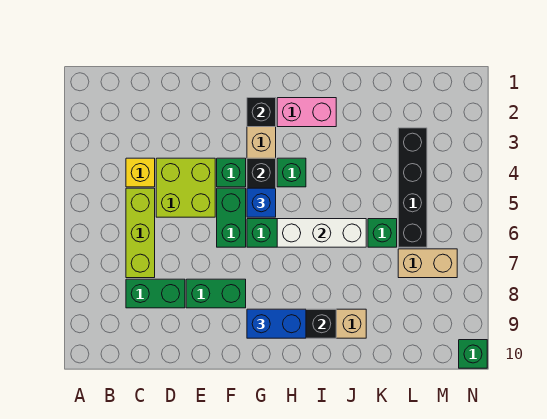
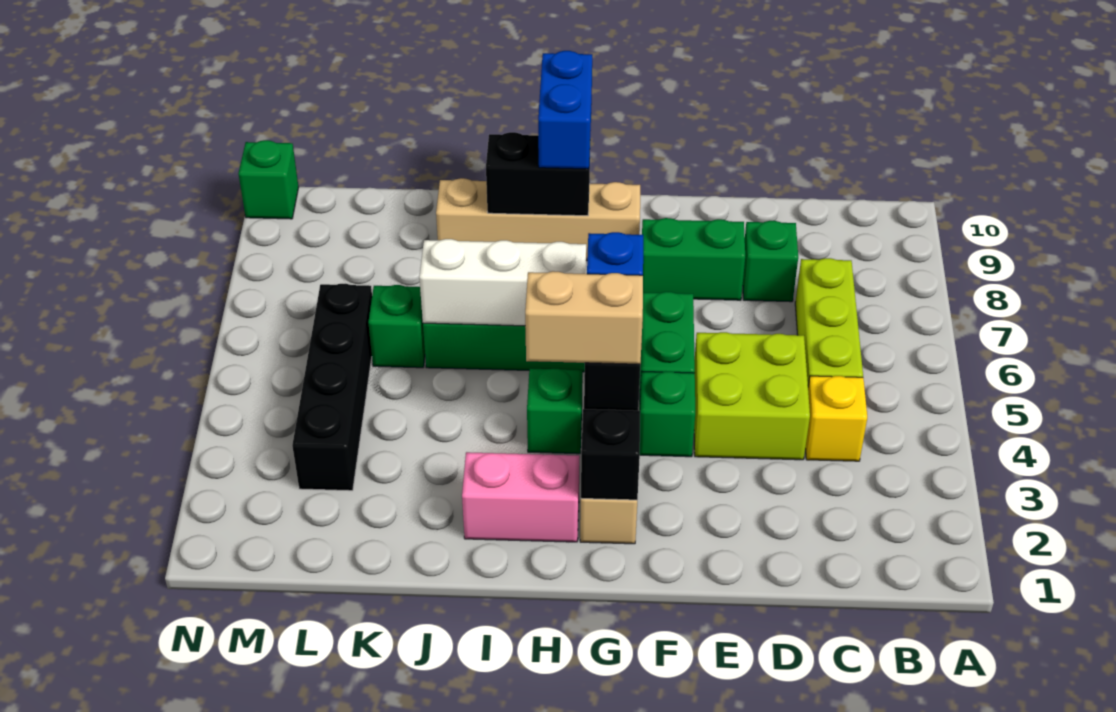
green brick C8:D8 level 1 -> green brick D8 level 1
blue brick G9:H9 level 3 -> blue brick H9:H10 level 3
tan brick L7:M7 level 1 -> tan brick G4:H4 level 3

